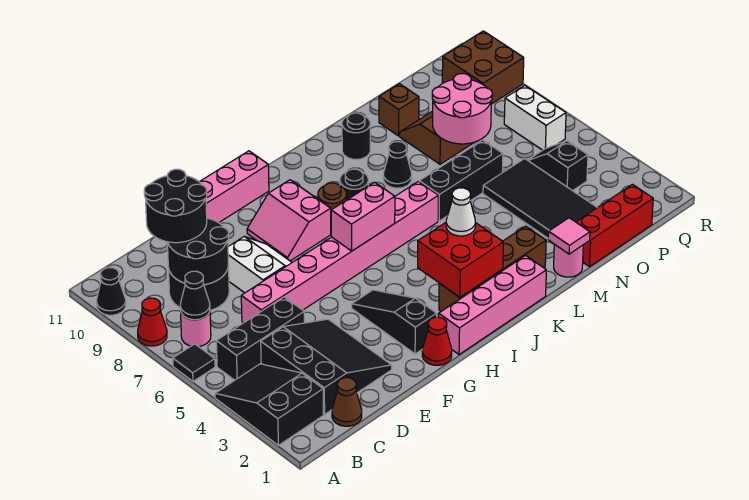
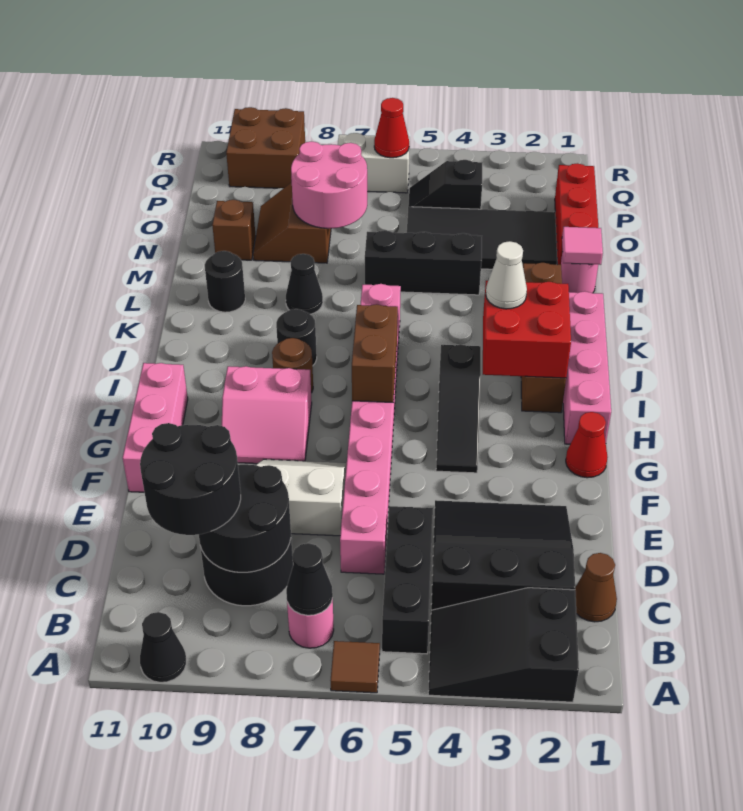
black tile A6 level 1 -> brown tile A6 level 1
red cone A8 level 1 -> red cone Q6 level 2
black slope G2:G4 level 1 top 2 -> black slope G4:I4 level 1 top I
pink brick H6:I6 level 2 -> brown brick H6:I6 level 2
black brick L6:N6 level 1 -> black brick M4:M6 level 1

